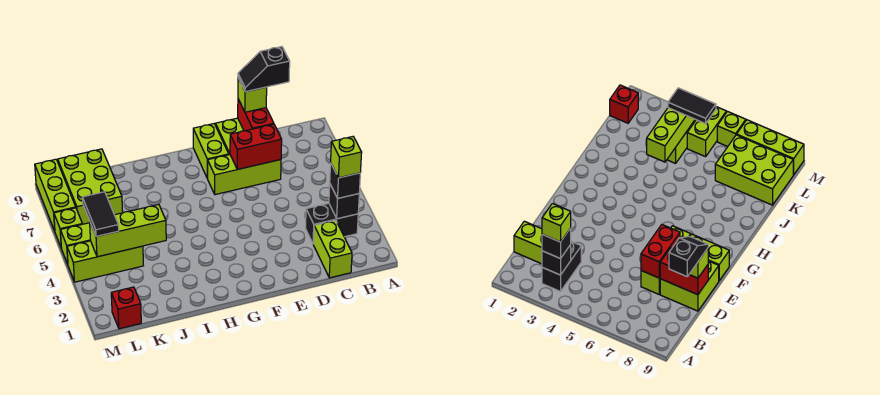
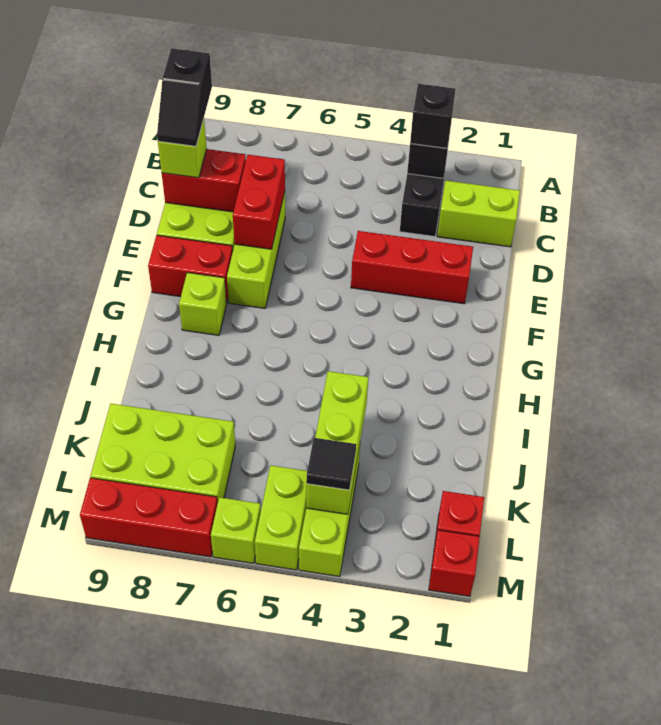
lime brick B3 level 4 -> lime brick G8 level 1
none -> red brick E2:E4 level 1
lime brick F8:F9 level 1 -> red brick F8:F9 level 1
black tile L4:L5 level 3 -> black tile L4 level 3
none -> red brick M1 level 1
lime brick M7:M9 level 1 -> red brick M7:M9 level 1

